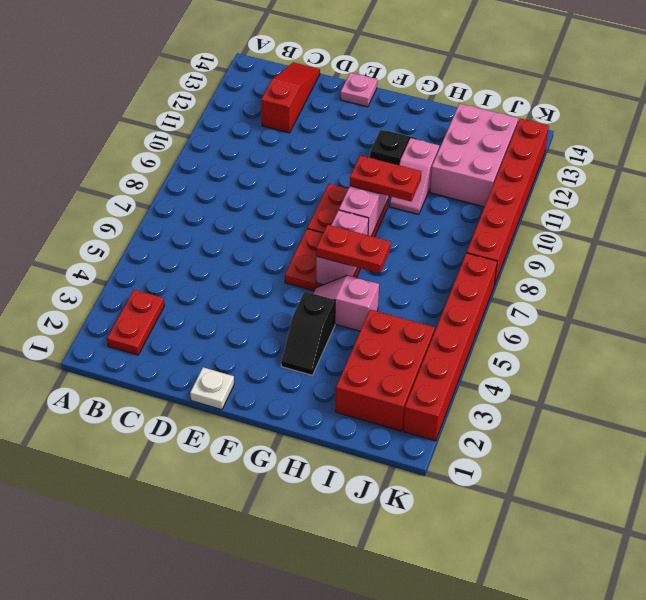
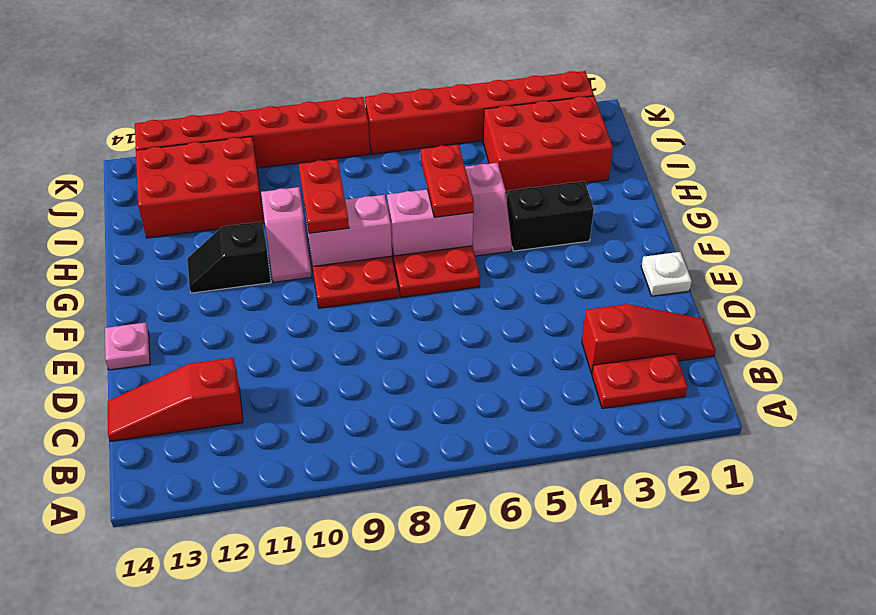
none -> red slope C1:C3 level 1 top 3
black slope G3:G4 level 1 top 4 -> black brick G3:G4 level 1
pink slope H10:H11 level 1 top 11 -> pink slope G10:H10 level 1 top H
pink brick I11:J13 level 1 -> red brick I11:J13 level 1

